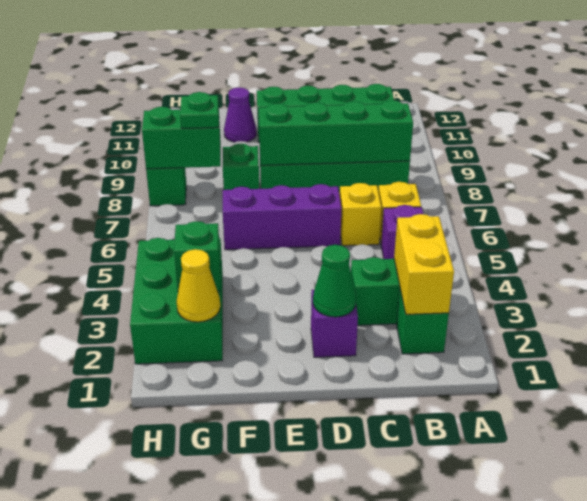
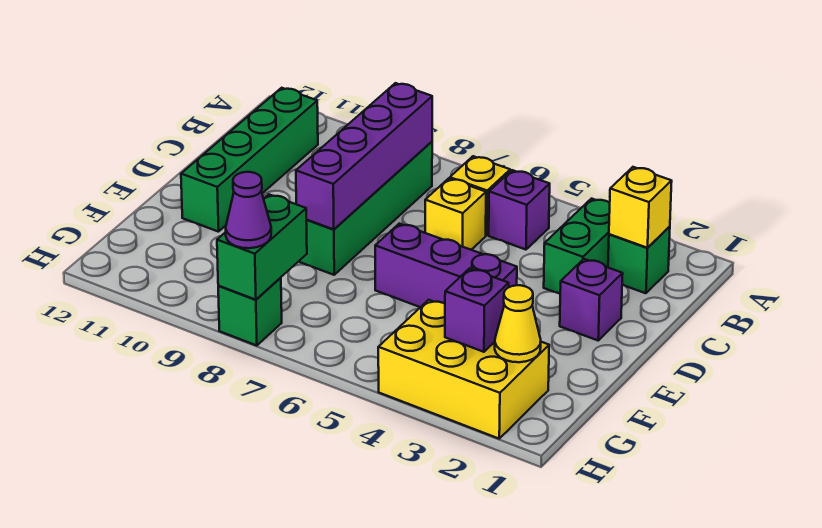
yellow brick B2:B3 level 2 -> yellow brick B2 level 2
green brick B8:E8 level 2 -> purple brick B8:E8 level 2
green cone D2 level 2 -> none
purple brick D6:F6 level 1 -> purple brick E4:E6 level 1
green brick F8 level 1 -> none
purple cone F11 level 1 -> purple cone H8 level 3
green brick G2:H4 level 1 -> yellow brick G2:H4 level 1
green brick G3 level 2 -> purple brick G3 level 2
green plate G8 level 3 -> none

